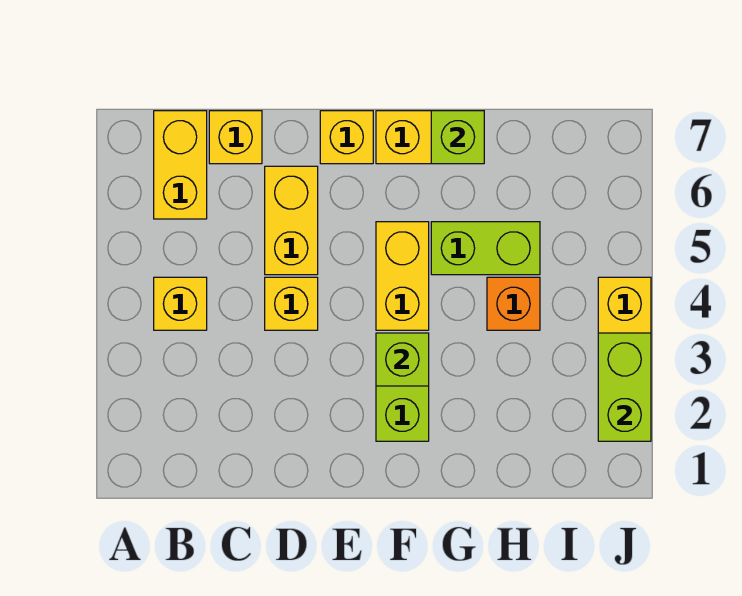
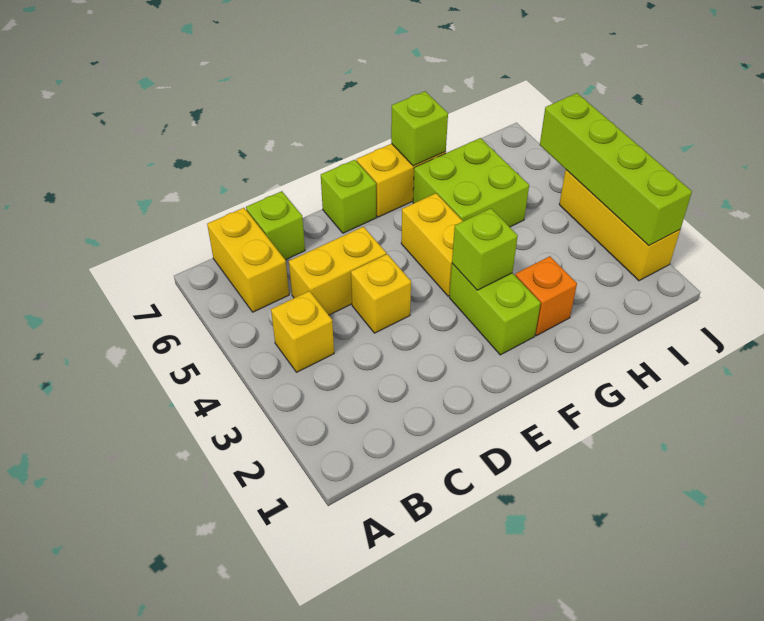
yellow brick C7 level 1 -> lime brick C7 level 1
yellow brick D5:D6 level 1 -> yellow brick C5:D5 level 1
yellow brick E7 level 1 -> lime brick E7 level 1
lime brick G5:H5 level 1 -> lime brick G5:H6 level 1
orange brick H4 level 1 -> orange brick G2 level 1
lime brick J2:J3 level 2 -> lime brick J2:J5 level 2

